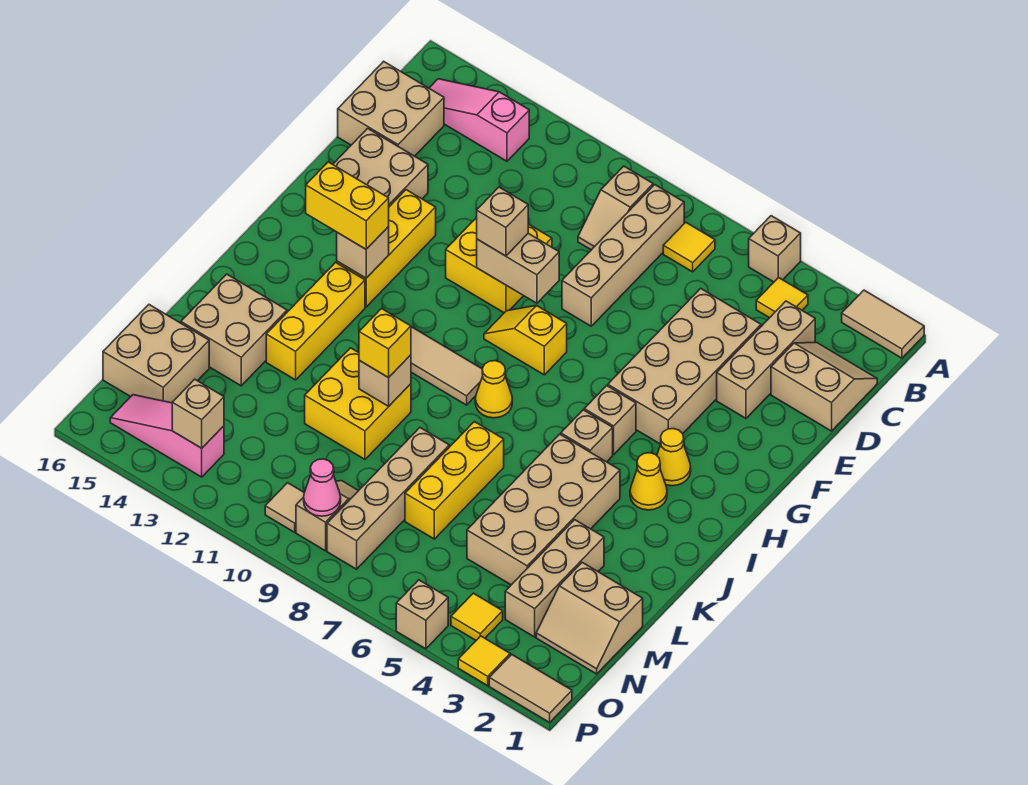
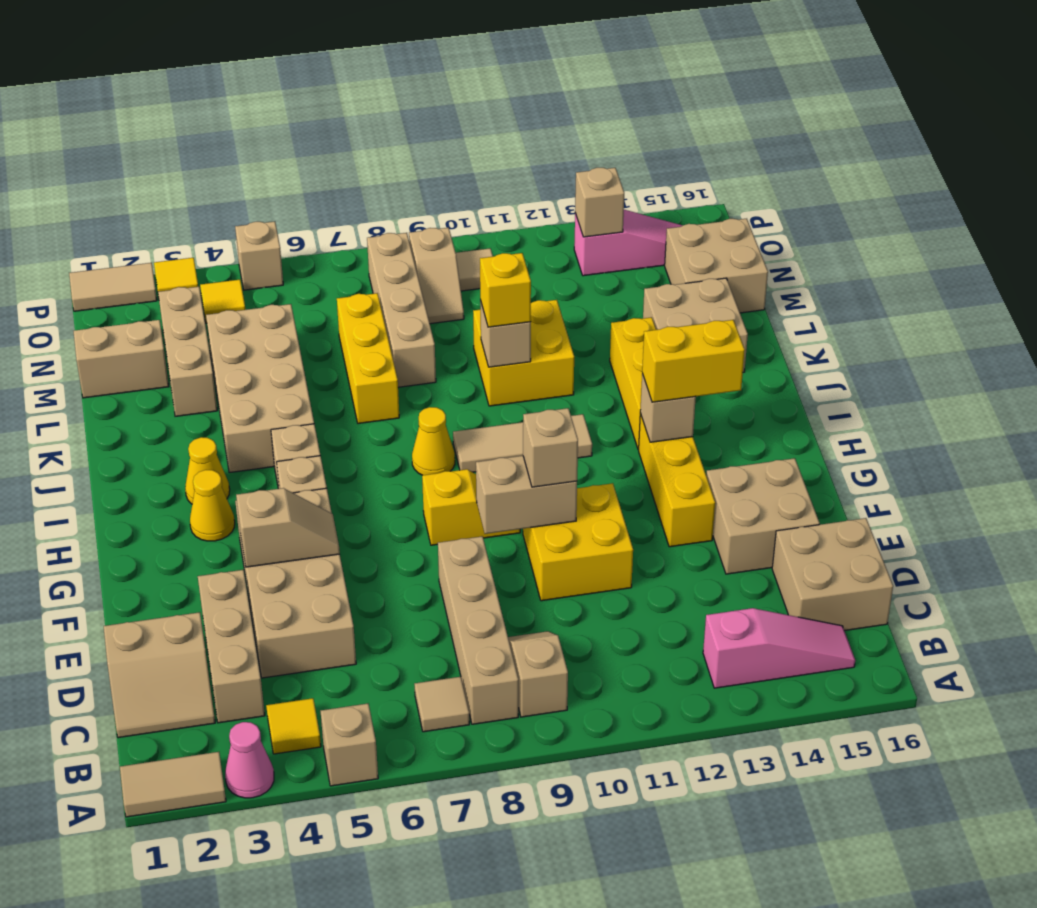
yellow tile B7 level 1 -> tan tile B7 level 1
none -> tan slope F4:F5 level 2 top 4
pink cone O9 level 2 -> pink cone A3 level 1

